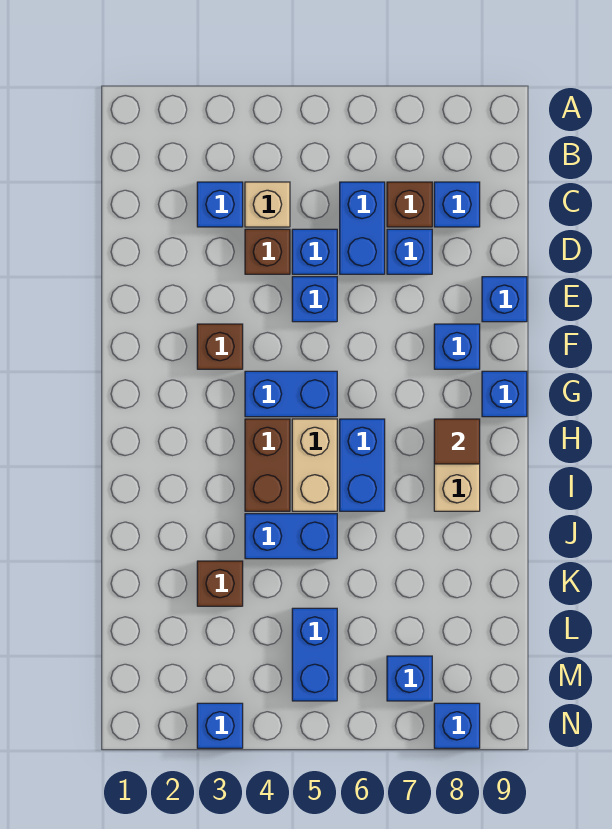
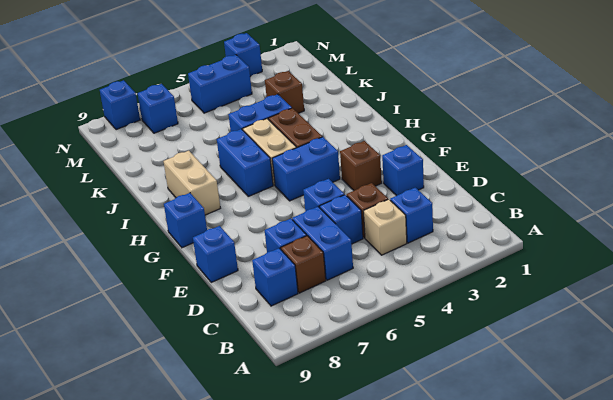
blue brick F8 level 1 -> blue brick E2 level 1
brown tile H8 level 2 -> none
blue brick L5:M5 level 1 -> blue brick M4:M5 level 1

